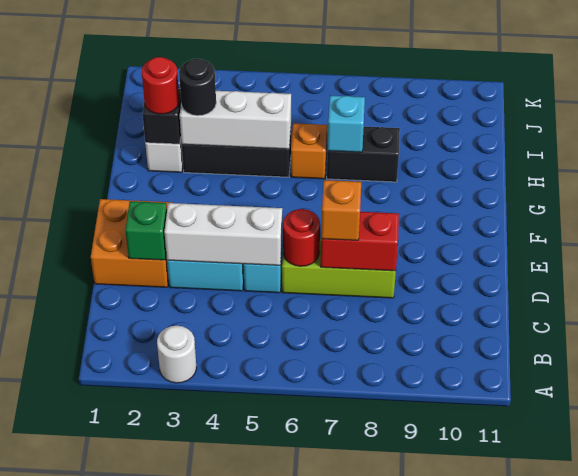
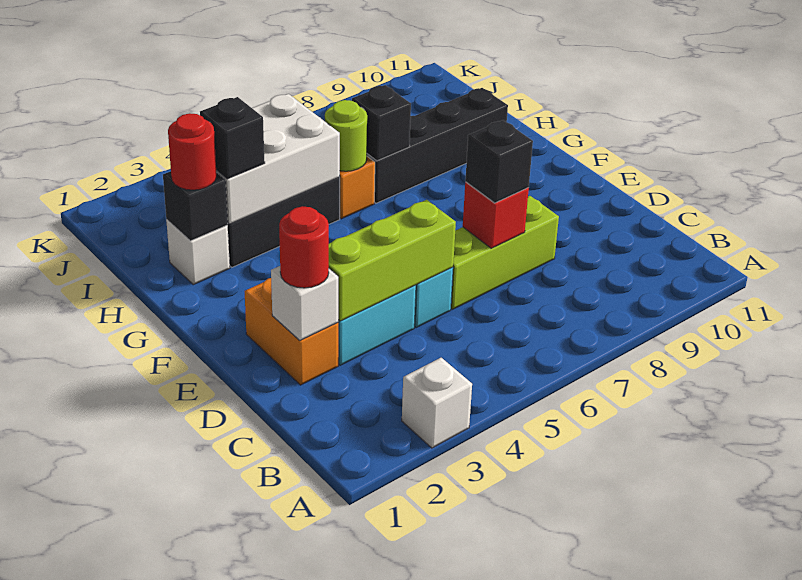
white round brick A3 level 1 -> white brick A3 level 1
orange brick D1:E2 level 1 -> orange brick D2:E2 level 1
green brick D2 level 2 -> white brick D2 level 2
white brick D3:D5 level 2 -> lime brick D3:D5 level 2
red round brick D6 level 2 -> red round brick D2 level 3
red brick D7:D8 level 2 -> red brick D7 level 2
orange brick D7 level 3 -> black brick D7 level 3
white brick H3:H5 level 2 -> white brick H3:I5 level 2
black round brick H3 level 3 -> black brick H3 level 3
none -> lime round brick H6 level 2
black brick H7:H8 level 1 -> black brick H7:H10 level 1
cyan brick H7 level 2 -> black brick H7 level 2

